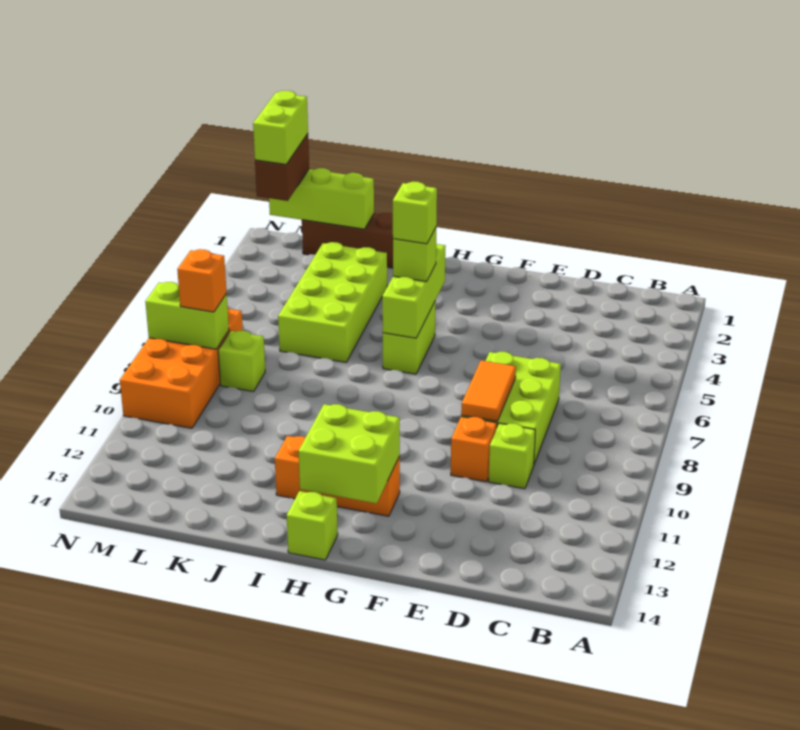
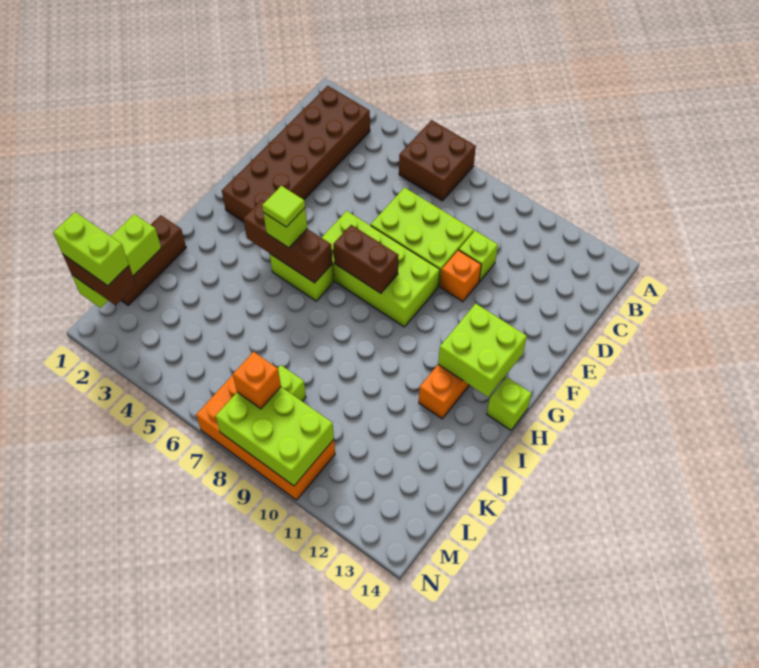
none -> brown brick A6:B7 level 1
none -> brown brick B2:G3 level 1
orange tile E8:E9 level 2 -> none
none -> brown brick G7:G8 level 2
lime brick H4:H6 level 2 -> brown brick H4:H6 level 2
lime brick H5 level 4 -> lime tile H5 level 4
lime brick J3:K6 level 1 -> lime brick F6:G9 level 1
lime brick M8:N8 level 2 -> lime brick M8:N10 level 2

